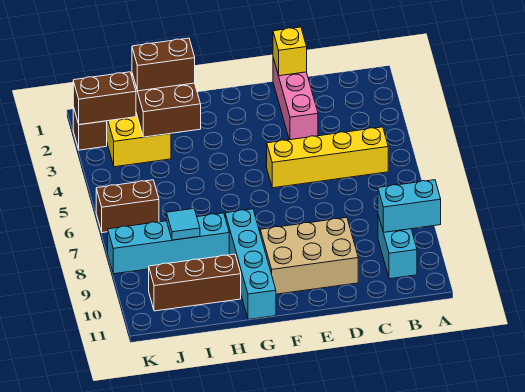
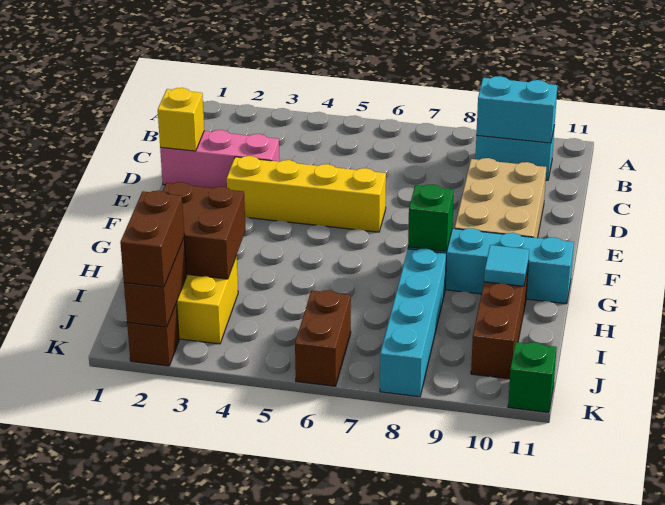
cyan brick A9:B9 level 2 -> cyan brick B9:B10 level 2
yellow brick B5:E5 level 1 -> yellow brick E3:E6 level 1
none -> green brick G8 level 2
brown brick H2:I2 level 3 -> brown brick J2:K2 level 3
cyan tile I8 level 2 -> cyan tile H10 level 2
none -> green brick K11 level 1

